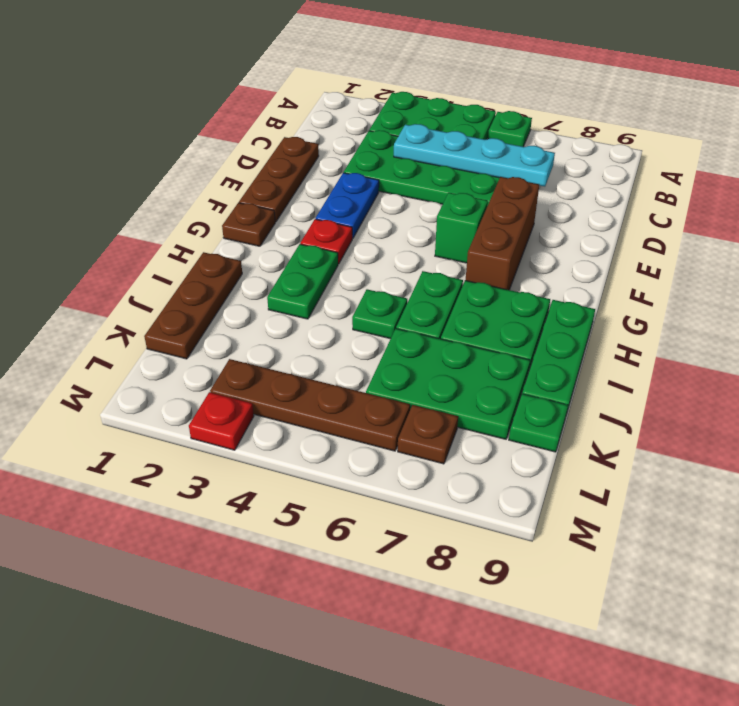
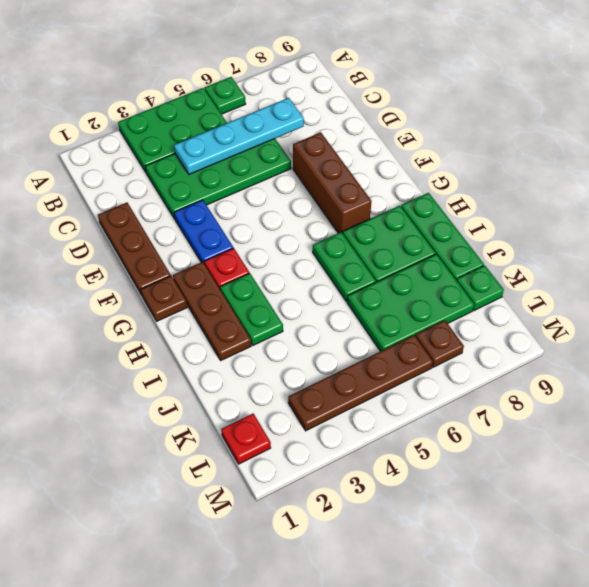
green brick F6 level 1 -> none
brown plate I1:K1 level 1 -> brown plate G2:I2 level 1
green plate I5 level 1 -> none
red plate M3 level 1 -> red plate L1 level 1

